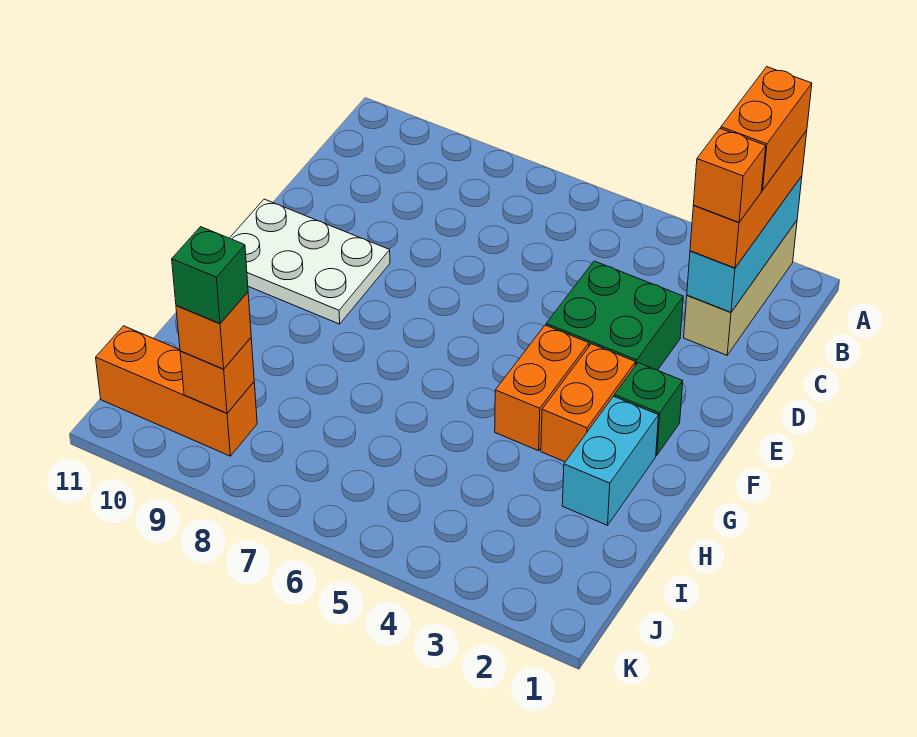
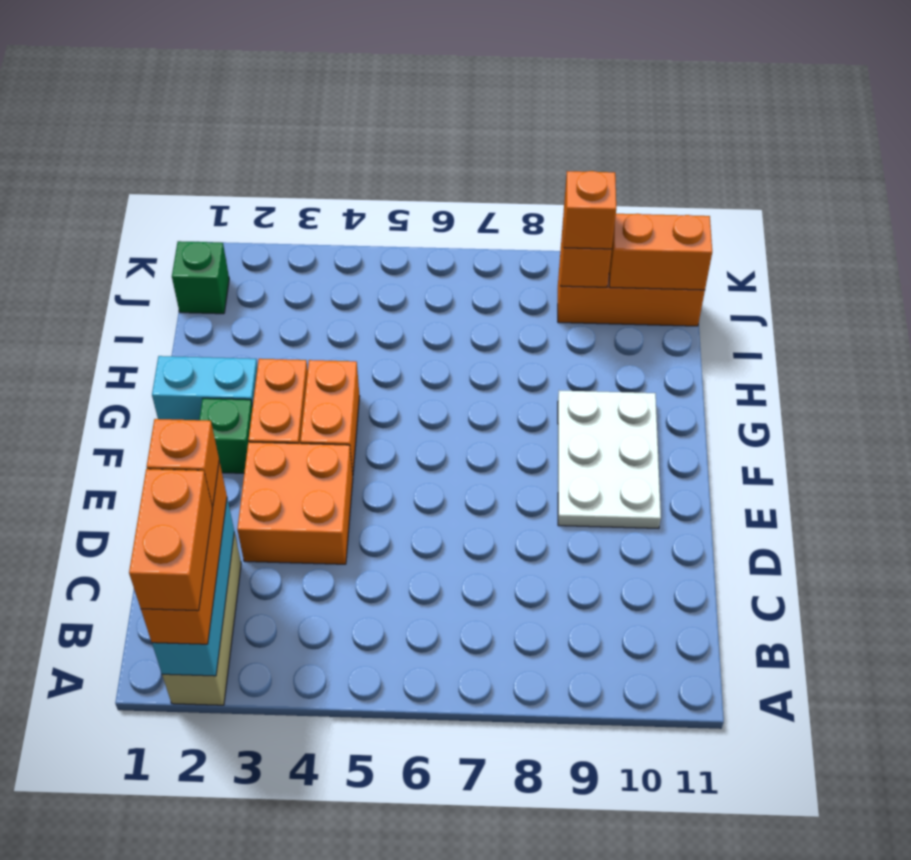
green brick D3:E4 level 1 -> orange brick D3:E4 level 1
white plate E9:F11 level 1 -> white plate E9:G10 level 1
cyan brick G2:H2 level 1 -> cyan brick G1:G2 level 1
green brick J9 level 4 -> green brick J1 level 1
none -> orange brick J10:J11 level 2

